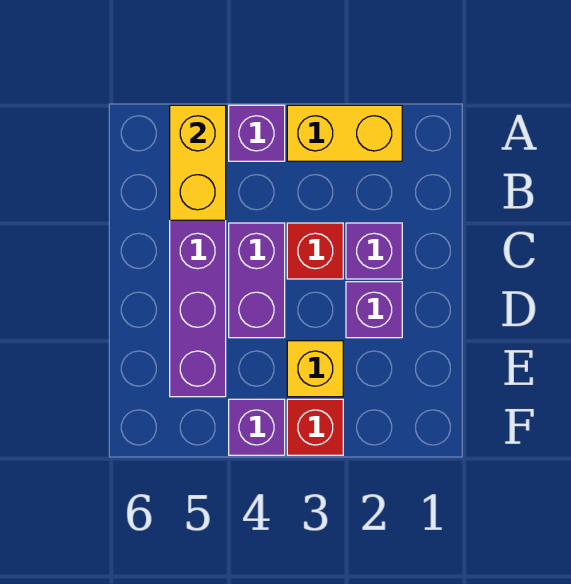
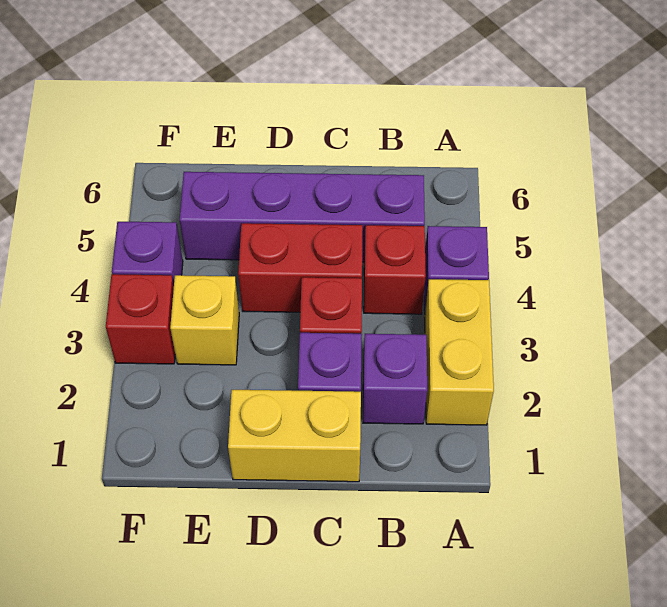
yellow brick A5:B5 level 2 -> yellow brick C1:D1 level 1
none -> red brick B4 level 1
purple brick C4:D4 level 1 -> red brick C4:D4 level 1
purple brick D2 level 1 -> purple brick B2 level 1

